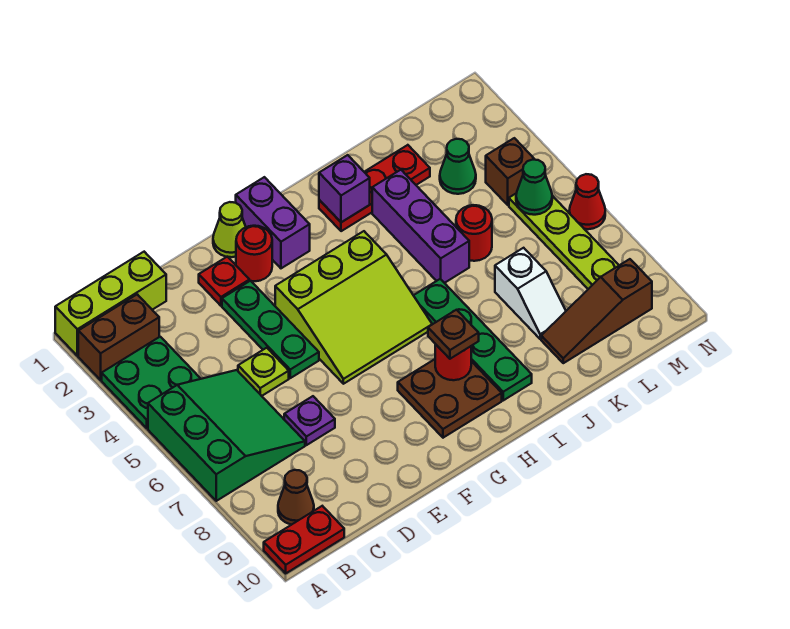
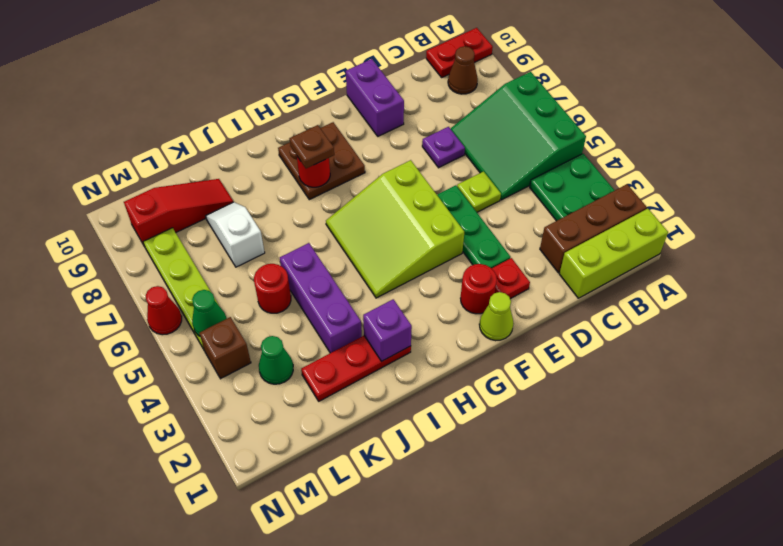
brown brick A2:B2 level 1 -> brown brick A2:C2 level 1
lime slope F4:H6 level 1 top 4 -> lime slope F4:H6 level 1 top F
purple brick G1:G2 level 1 -> purple brick E9:E10 level 1
green plate I6:I9 level 1 -> none
brown slope K9:M9 level 1 top M -> red slope K9:M9 level 1 top M

